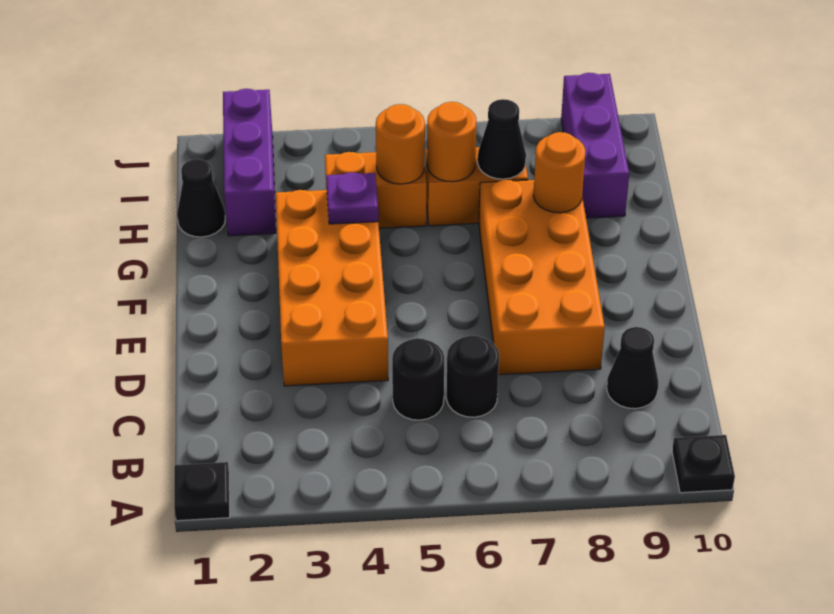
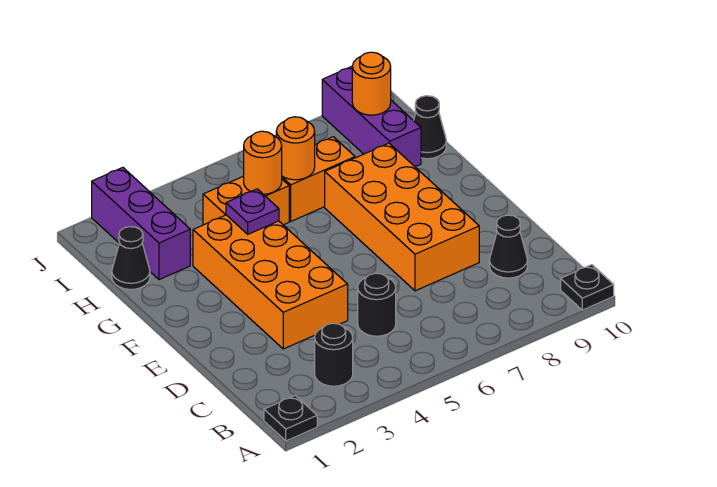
black round brick C6 level 1 -> black round brick B3 level 1
orange round brick G8 level 2 -> orange round brick I9 level 2
black cone H7 level 2 -> black cone H10 level 1

